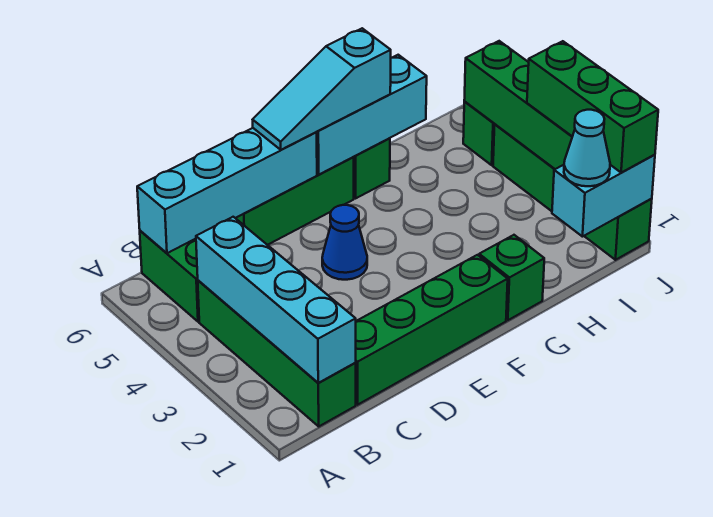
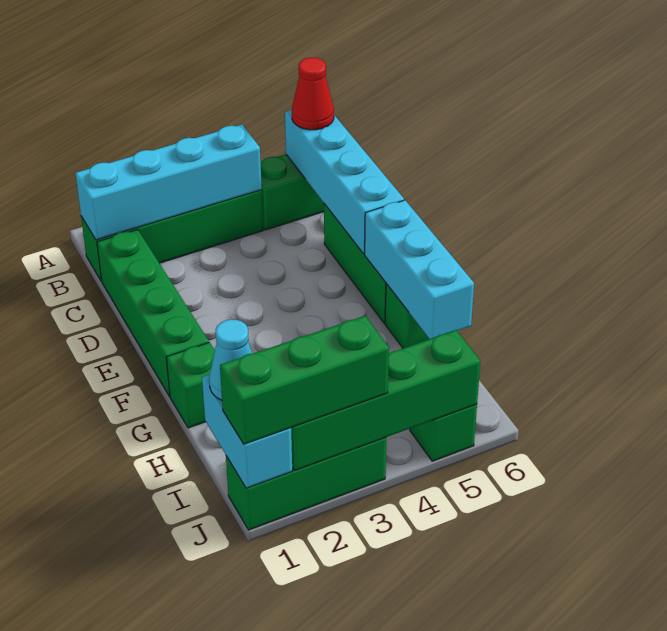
none -> red cone B6 level 3
blue cone E4 level 1 -> none
cyan slope E6:G6 level 3 top G -> none
green brick J1:J4 level 1 -> green brick J1:J3 level 1

